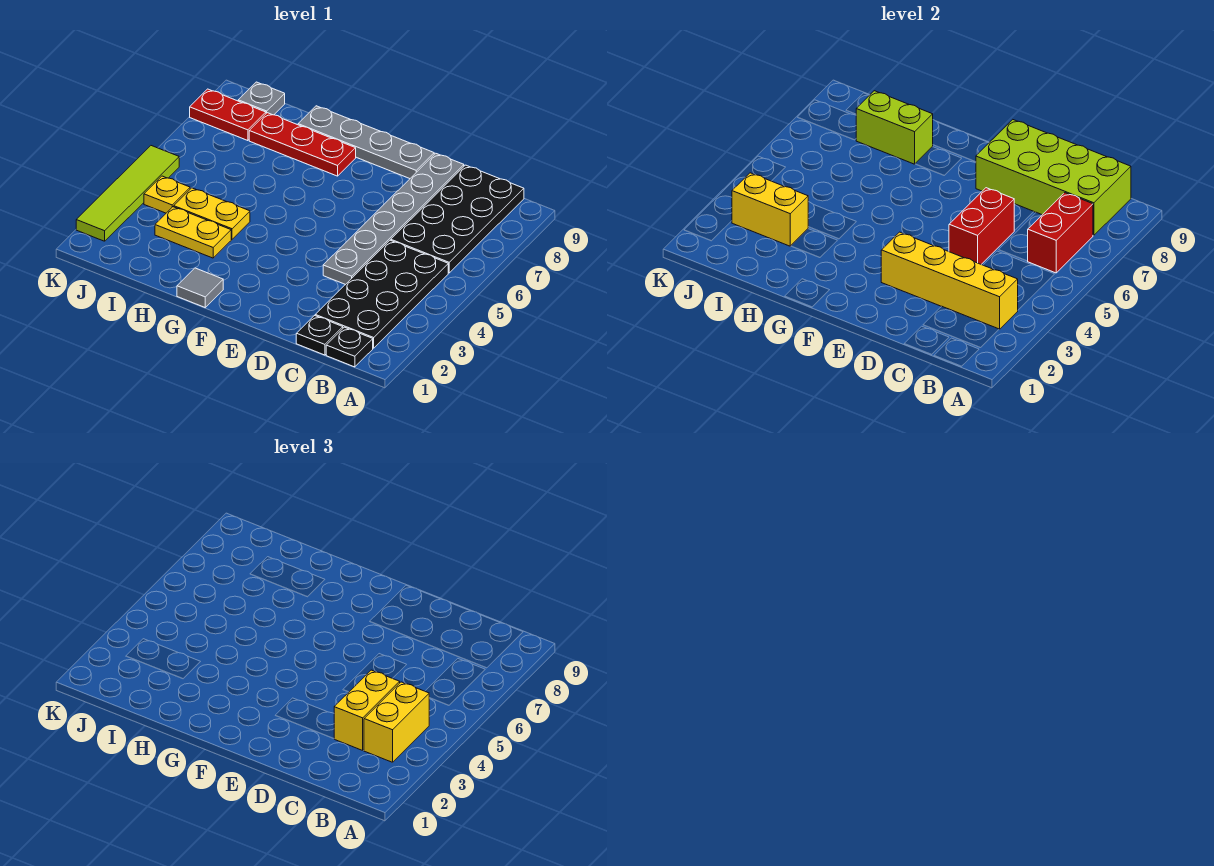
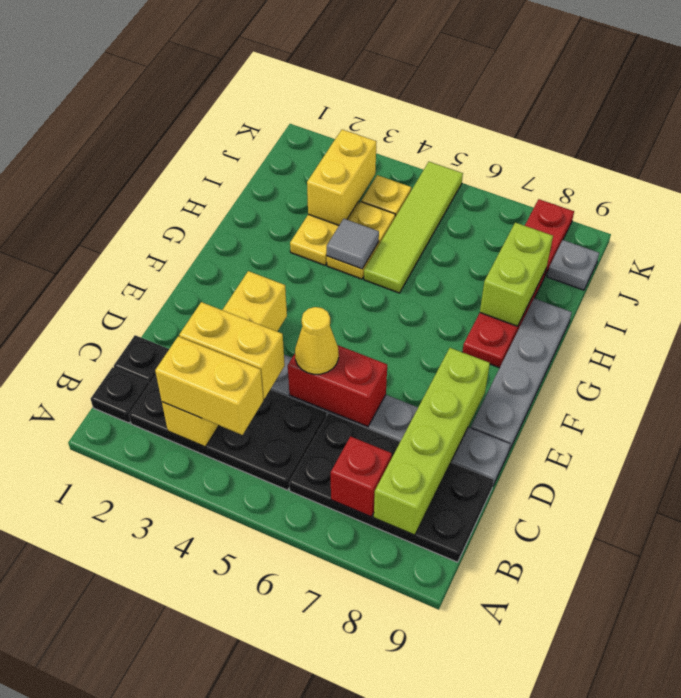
red brick B6:B7 level 2 -> red brick B7 level 2
lime brick B8:E9 level 2 -> lime brick B8:E8 level 2
none -> yellow cone D5 level 3
grey tile G1 level 1 -> grey tile H4 level 2
lime tile K2:K5 level 1 -> lime tile H5:K5 level 1

